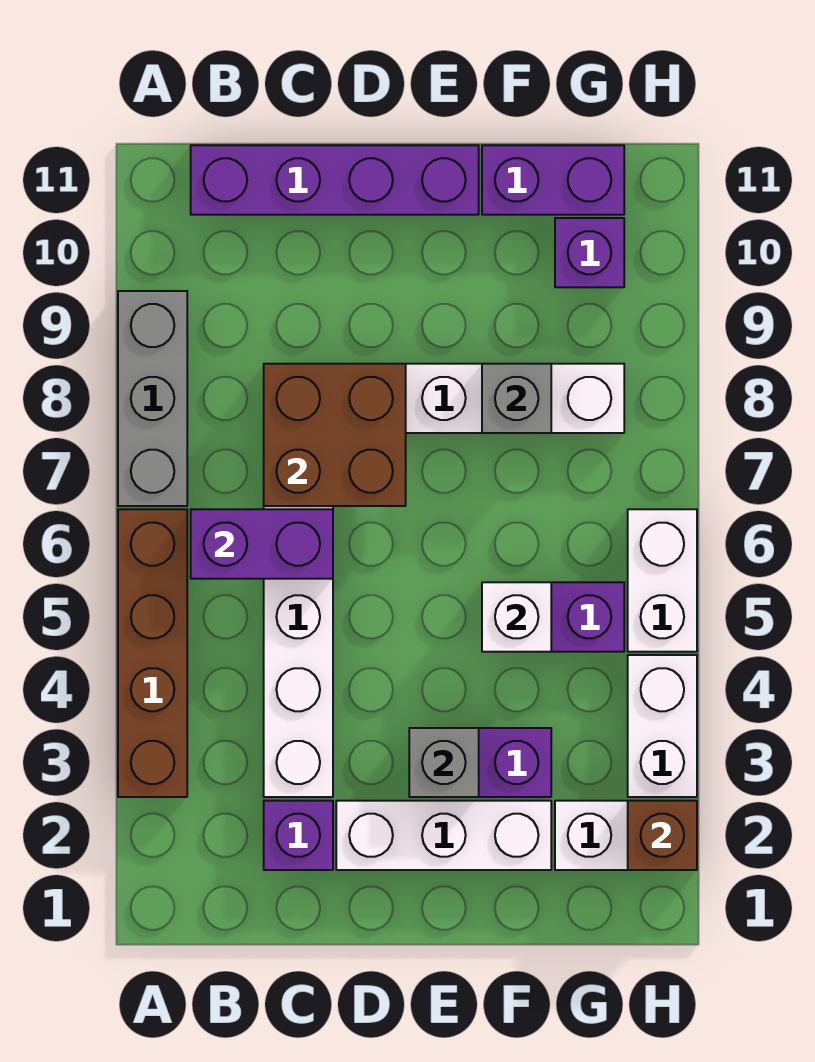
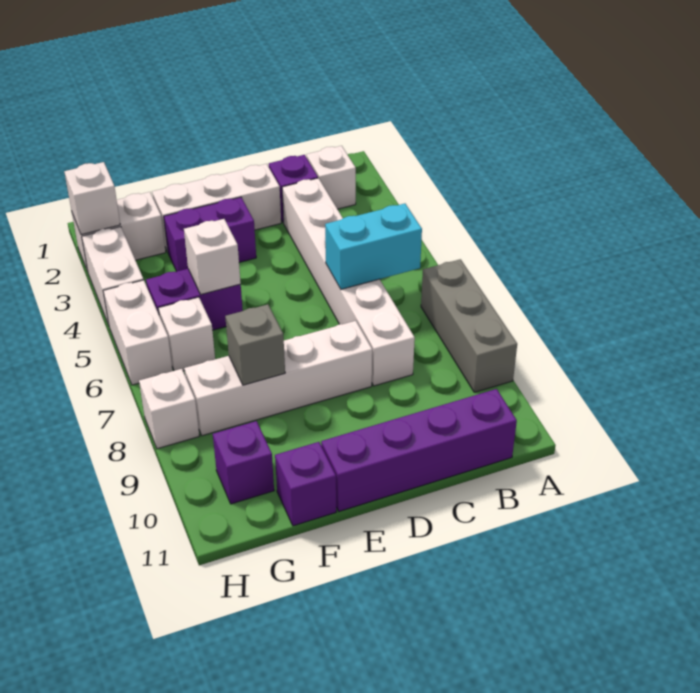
brown brick A3:A6 level 1 -> none
none -> white brick B2 level 1
purple brick B6:C6 level 2 -> cyan brick B6:C6 level 2
brown brick C7:D8 level 2 -> none
grey brick E3 level 2 -> none
purple brick F11:G11 level 1 -> purple brick F11 level 1
none -> white brick G6 level 1
brown brick H2 level 2 -> white brick H2 level 2
none -> white brick H8 level 1

